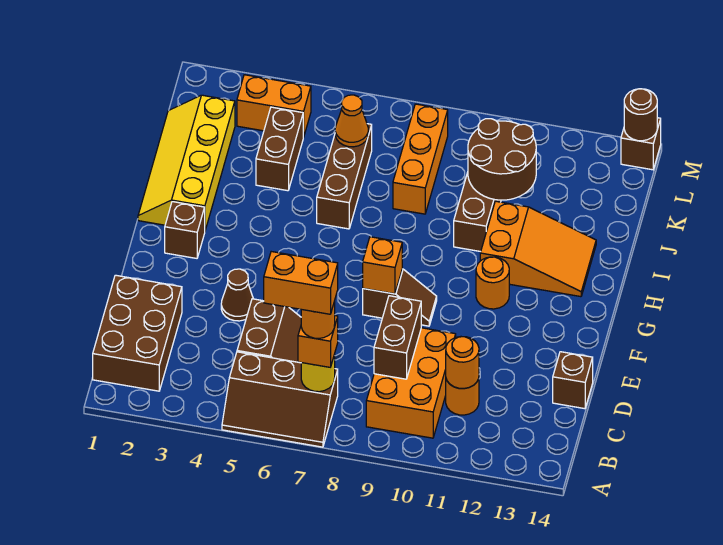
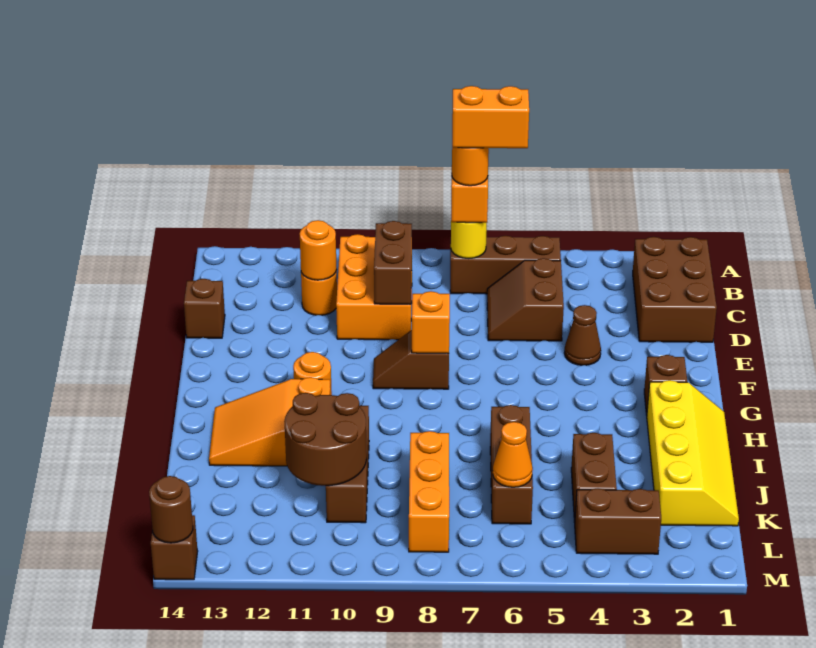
orange brick L3:L4 level 1 -> brown brick L3:L4 level 1

